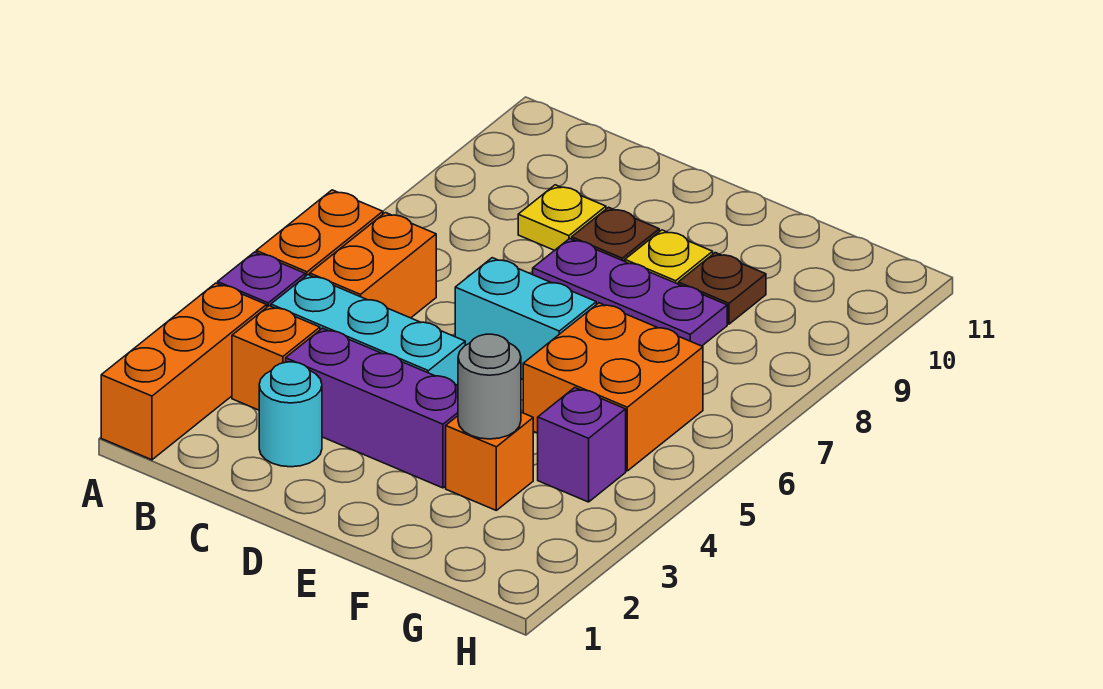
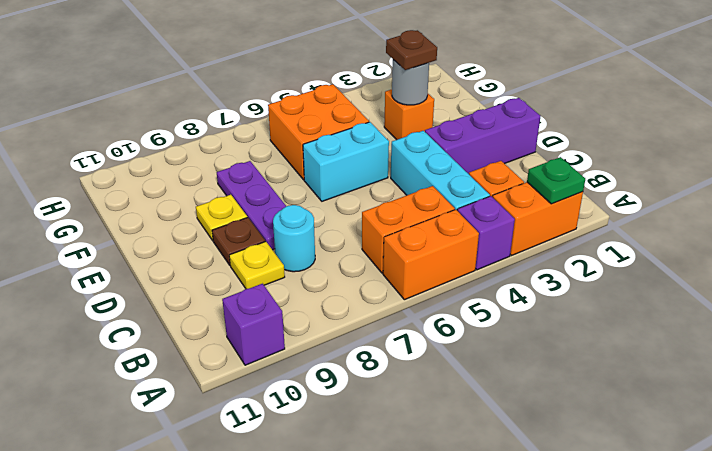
orange brick A1:A3 level 1 -> orange brick A2:A3 level 1
none -> green plate A2 level 2
cyan round brick C2 level 1 -> cyan round brick C8 level 1
purple brick C3:E3 level 1 -> purple brick D1:D3 level 1
cyan brick D6:E6 level 1 -> cyan brick E5:E6 level 1
brown plate F9 level 1 -> brown plate F3 level 3
purple brick G4 level 1 -> purple brick A10 level 1

